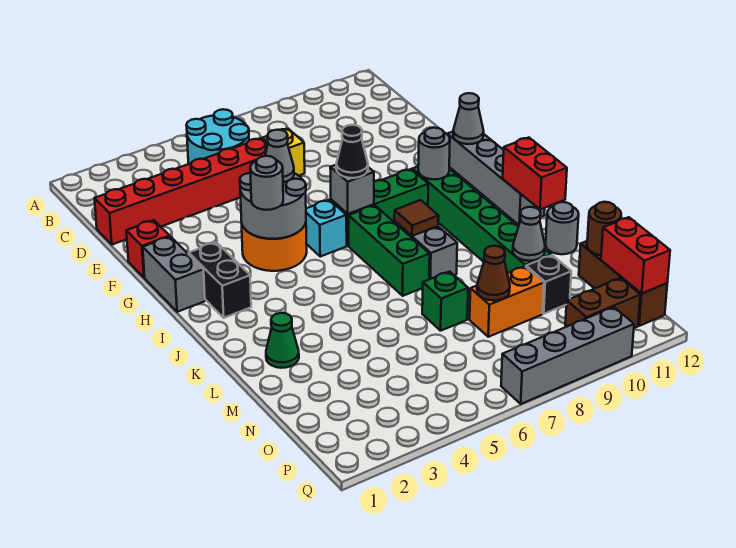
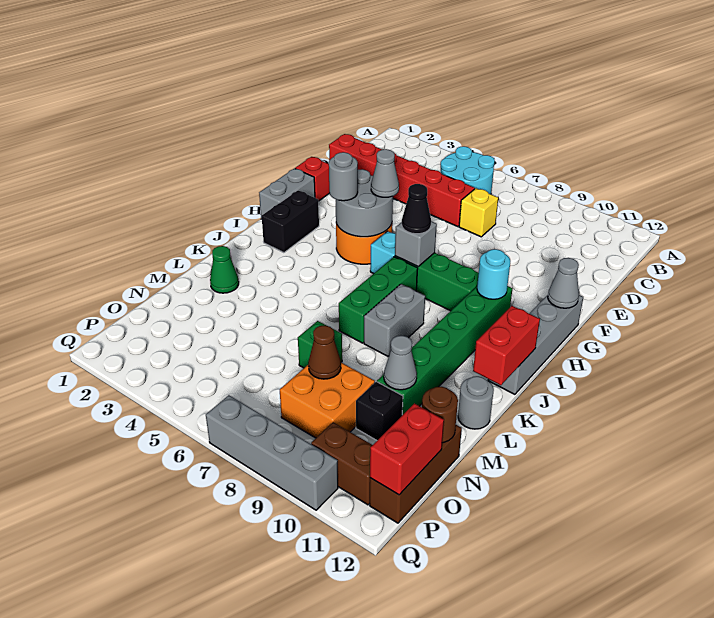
grey round brick H10 level 2 -> cyan round brick H10 level 2
brown tile J8 level 2 -> none
orange brick N8:N9 level 1 -> orange brick N8:O9 level 1

